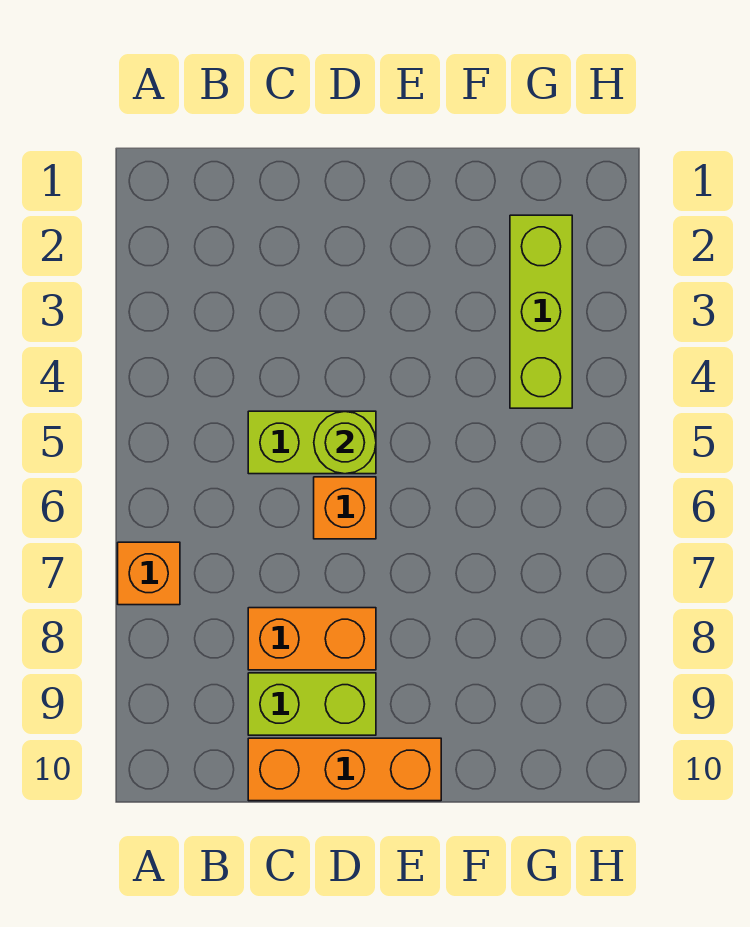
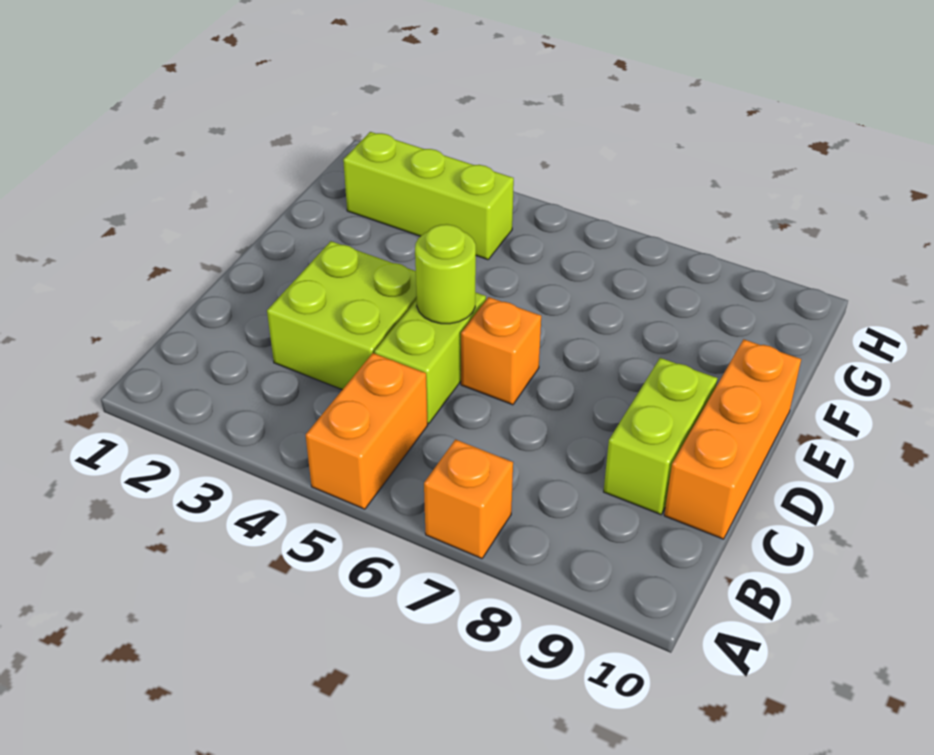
none -> lime brick C3:D4 level 1
orange brick C8:D8 level 1 -> orange brick A5:B5 level 1

